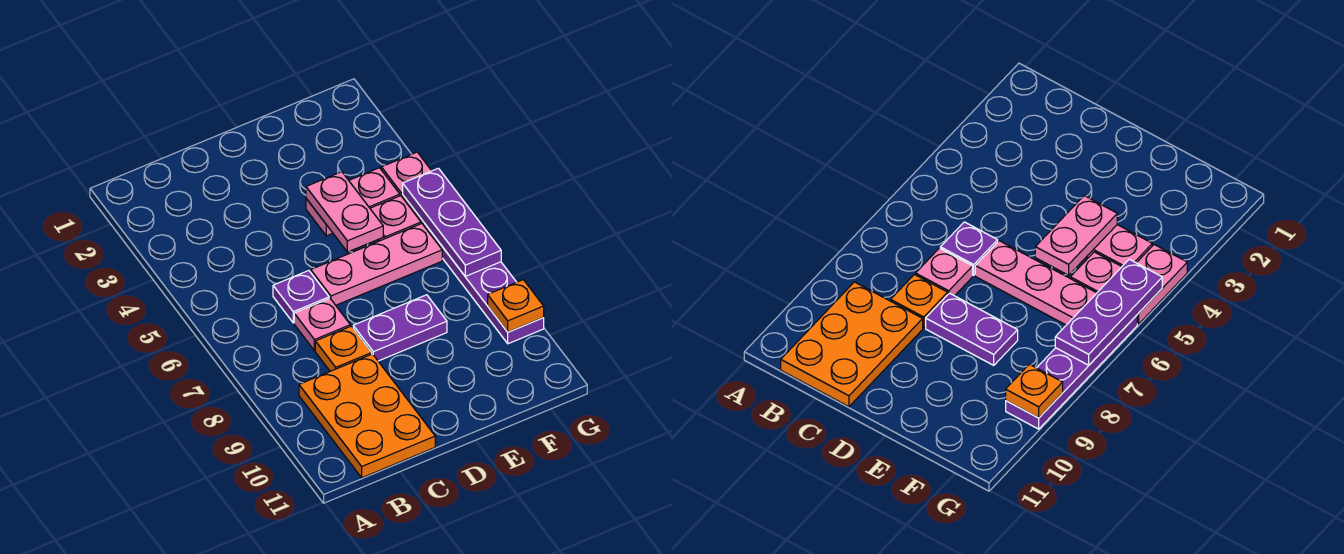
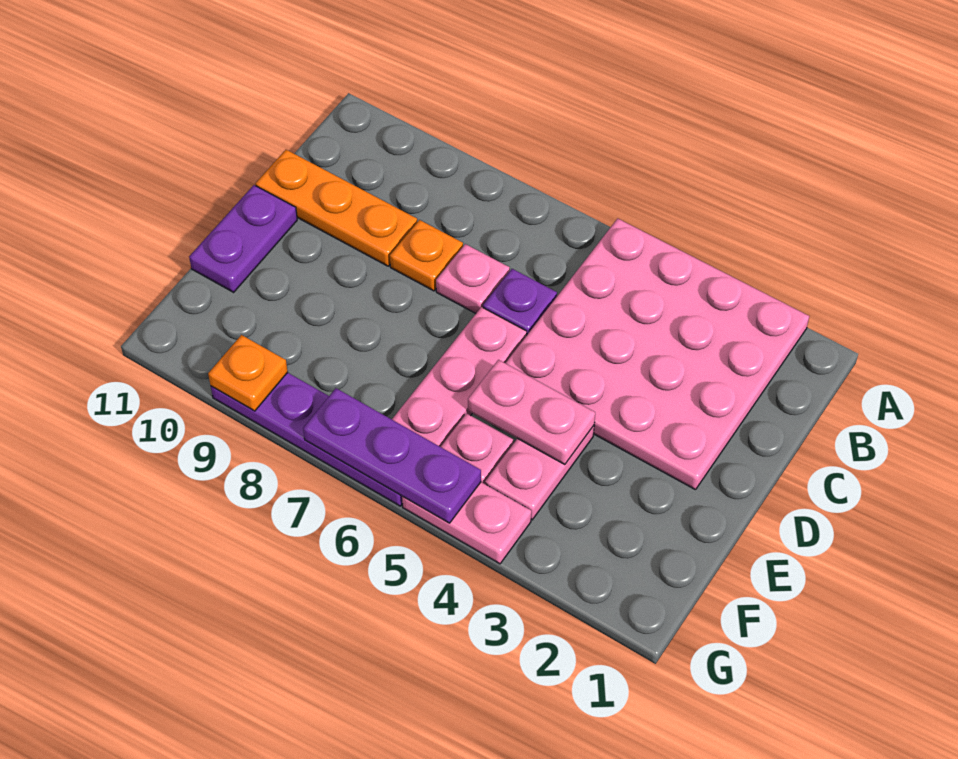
none -> pink plate A2:D5 level 1
orange plate B9:C11 level 1 -> orange plate C9:C11 level 1
purple plate D8:E8 level 1 -> purple plate D11:E11 level 1

